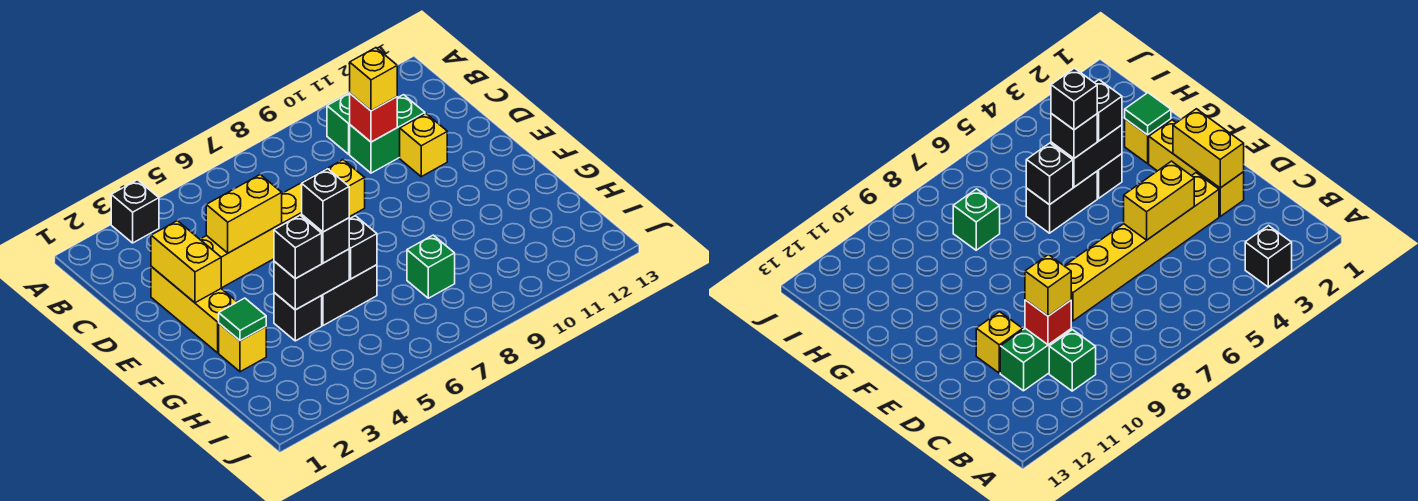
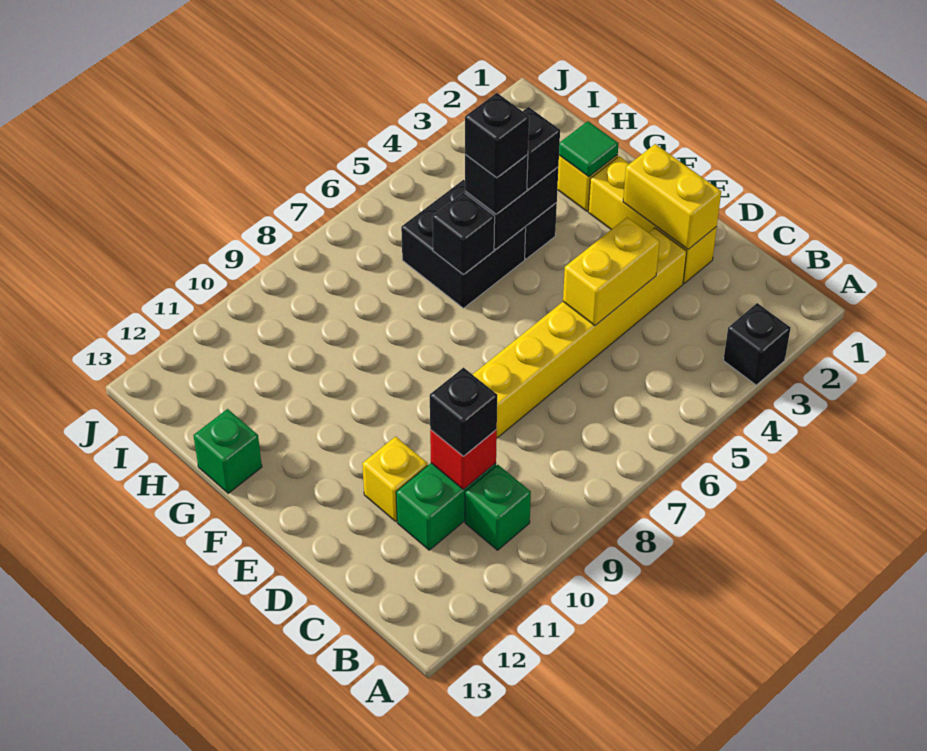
yellow brick C10 level 3 -> black brick C10 level 3
black brick G5:G6 level 1 -> black brick G5:H6 level 1
green brick H8 level 1 -> green brick G13 level 1

